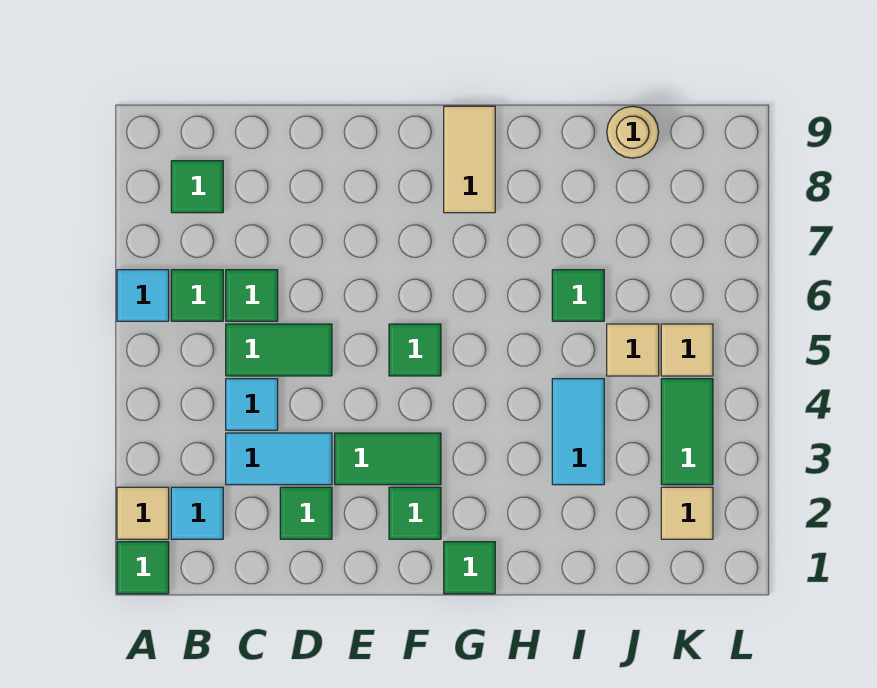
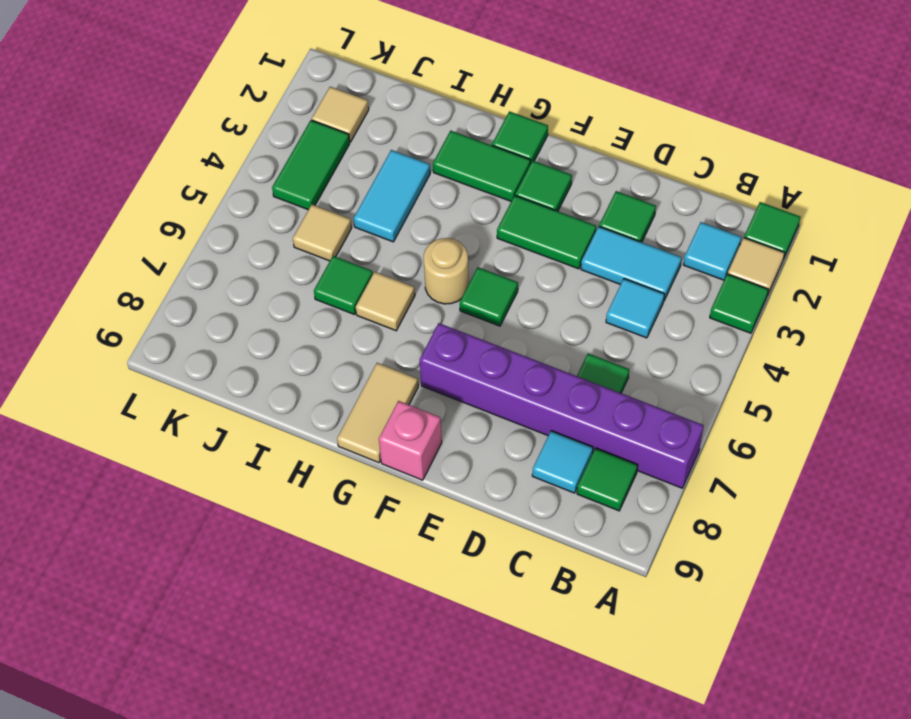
cyan tile A6 level 1 -> cyan tile C8 level 1
none -> purple brick A7:F7 level 1
green tile B6 level 1 -> green tile A3 level 1
green tile C5:D5 level 1 -> green tile G2:H2 level 1
none -> pink brick F9 level 1
tan round brick J9 level 1 -> tan round brick G5 level 1
tan tile K5 level 1 -> tan tile H6 level 1

